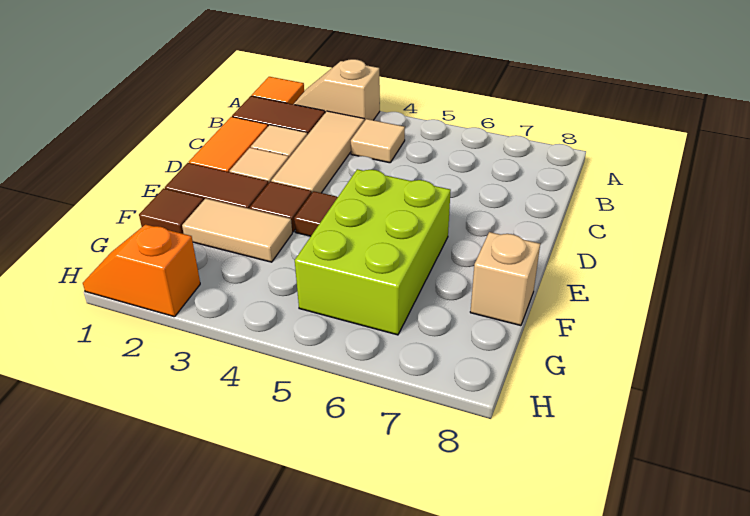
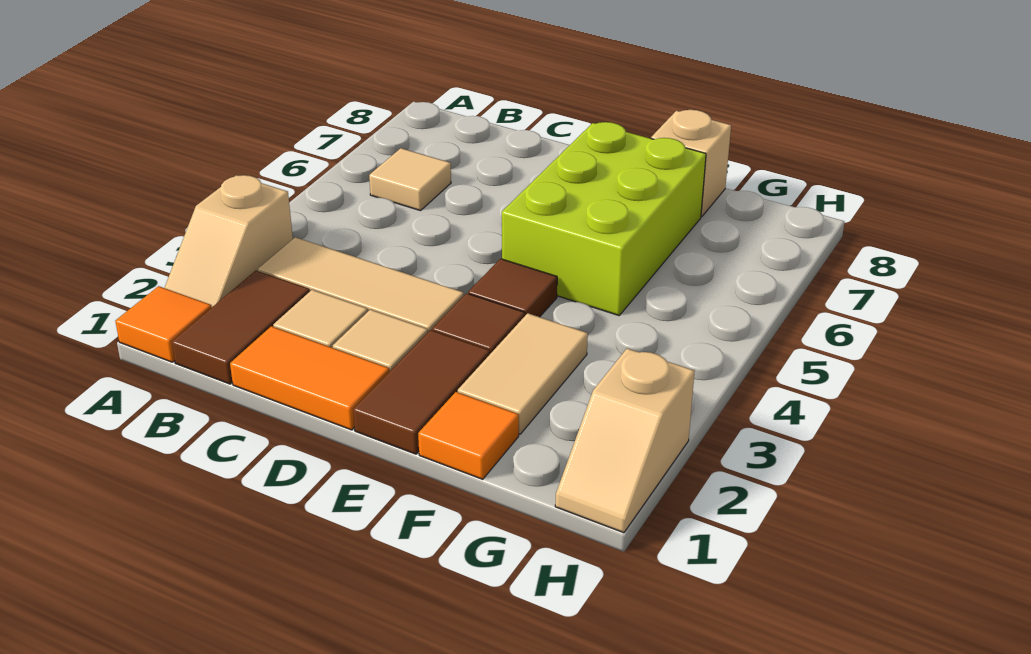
tan tile B4 level 1 -> tan tile B6 level 1
lime brick E5:G6 level 1 -> lime brick E5:F7 level 1
brown tile F1 level 1 -> orange tile F1 level 1
orange slope H1:H2 level 1 top 2 -> tan slope H1:H2 level 1 top 2

